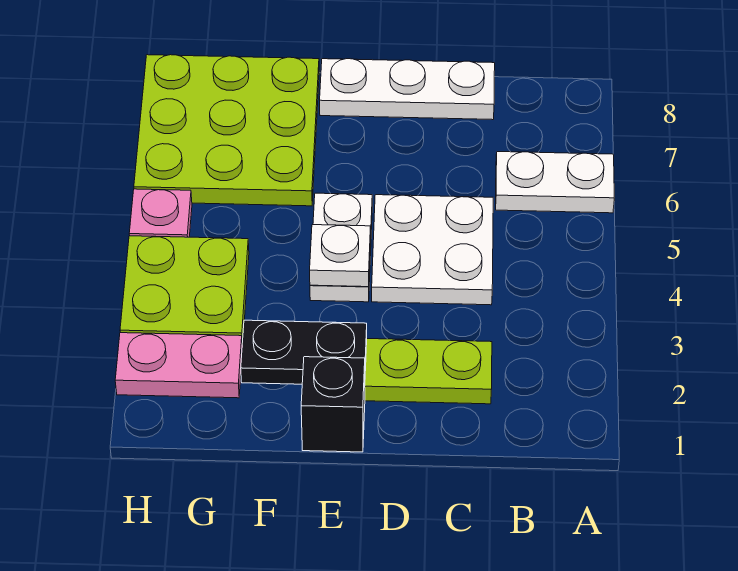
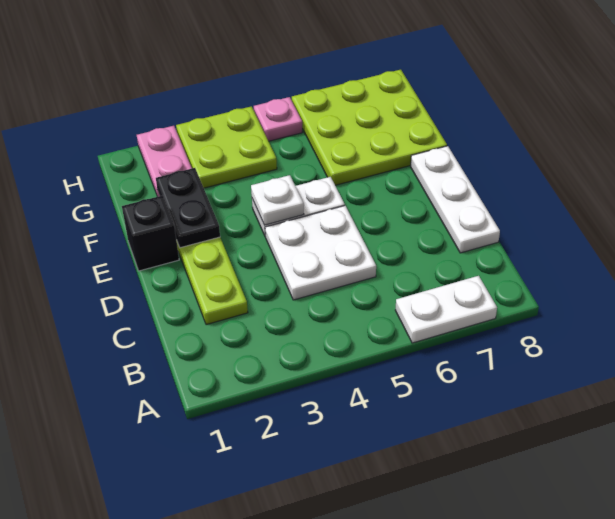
white plate A6:B6 level 1 -> white plate A6:A7 level 1

